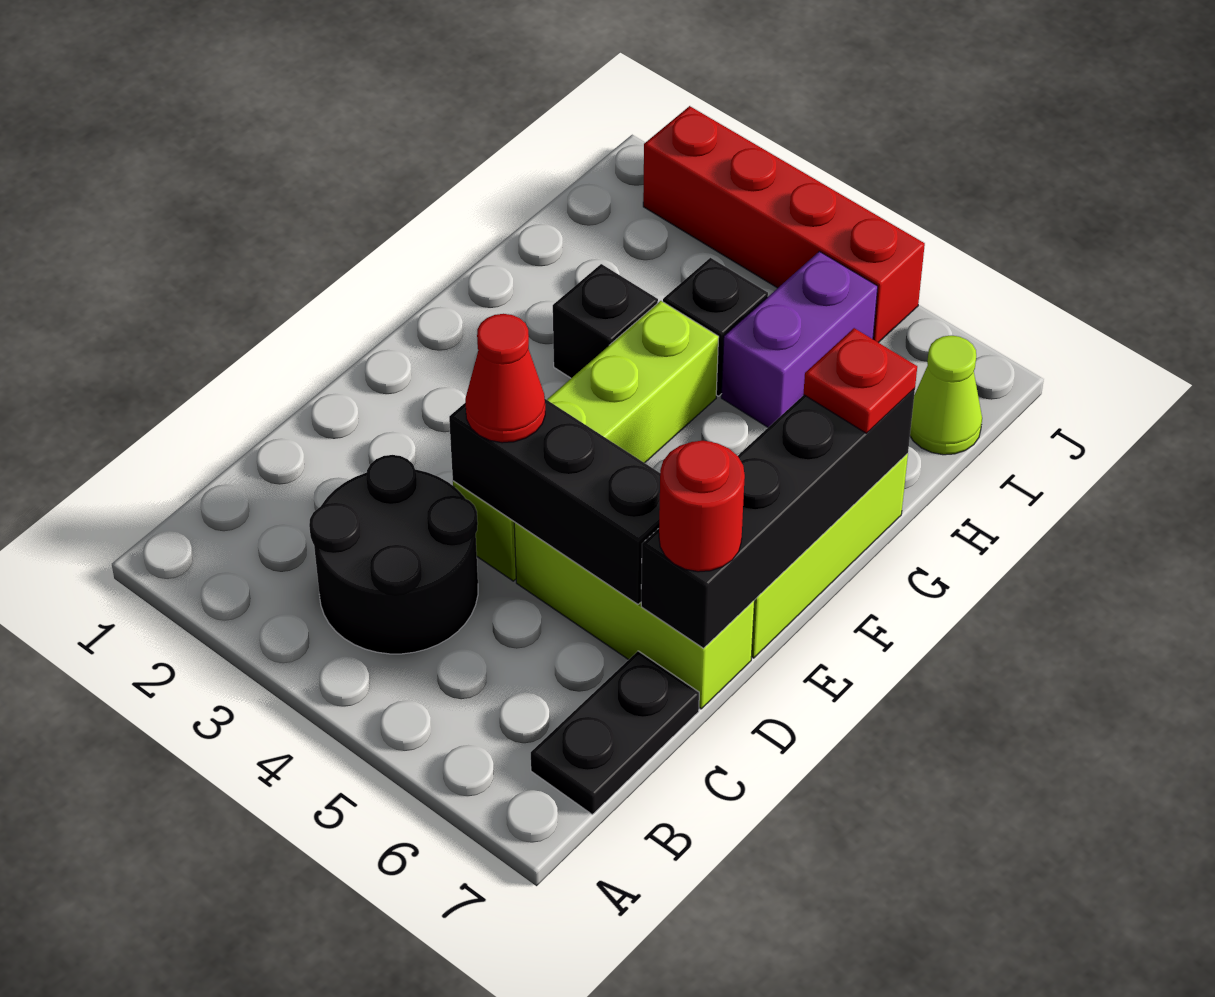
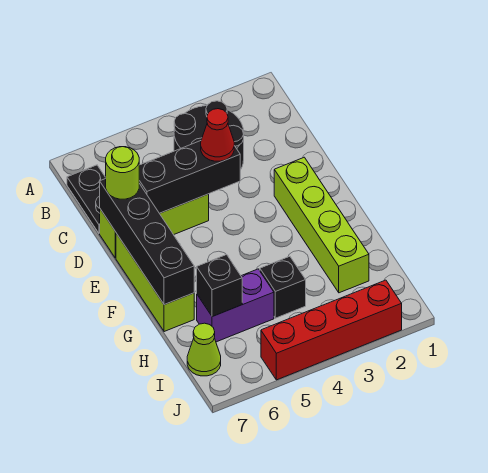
lime brick D4:G4 level 1 -> lime brick E2:H2 level 1
red round brick D7 level 3 -> lime round brick D7 level 3
black brick G3 level 1 -> black brick H6 level 2
red plate G7 level 3 -> none
purple brick H5:I5 level 1 -> purple brick H5:H6 level 1

